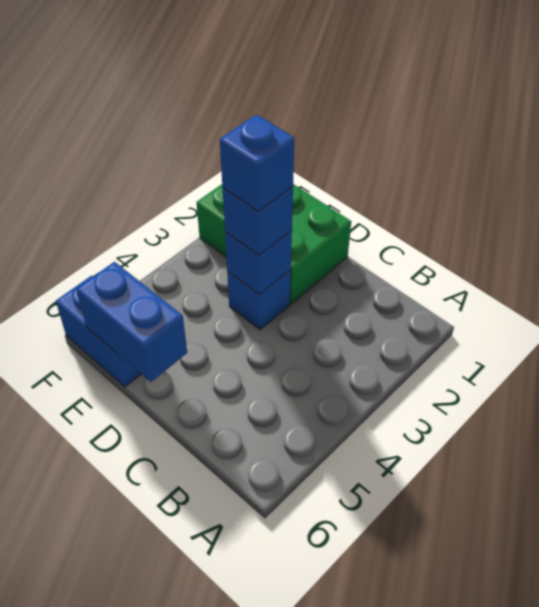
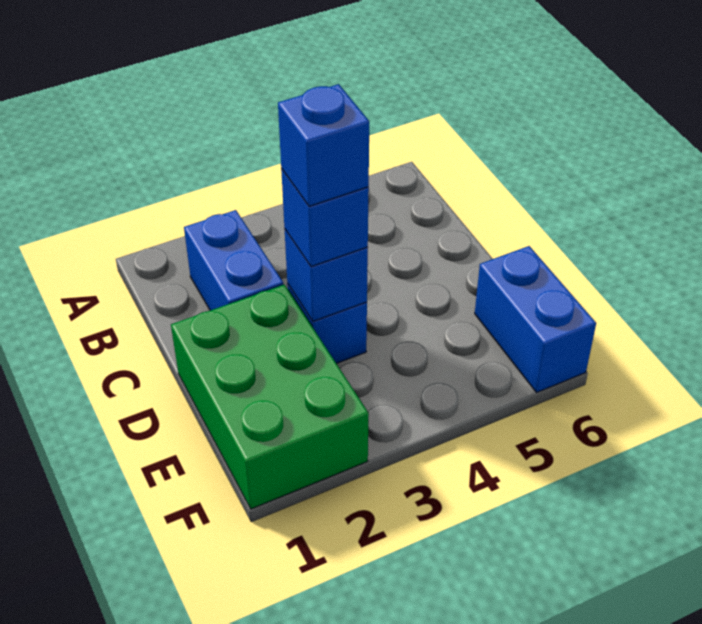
blue brick D6:E6 level 2 -> blue brick B2:C2 level 1

